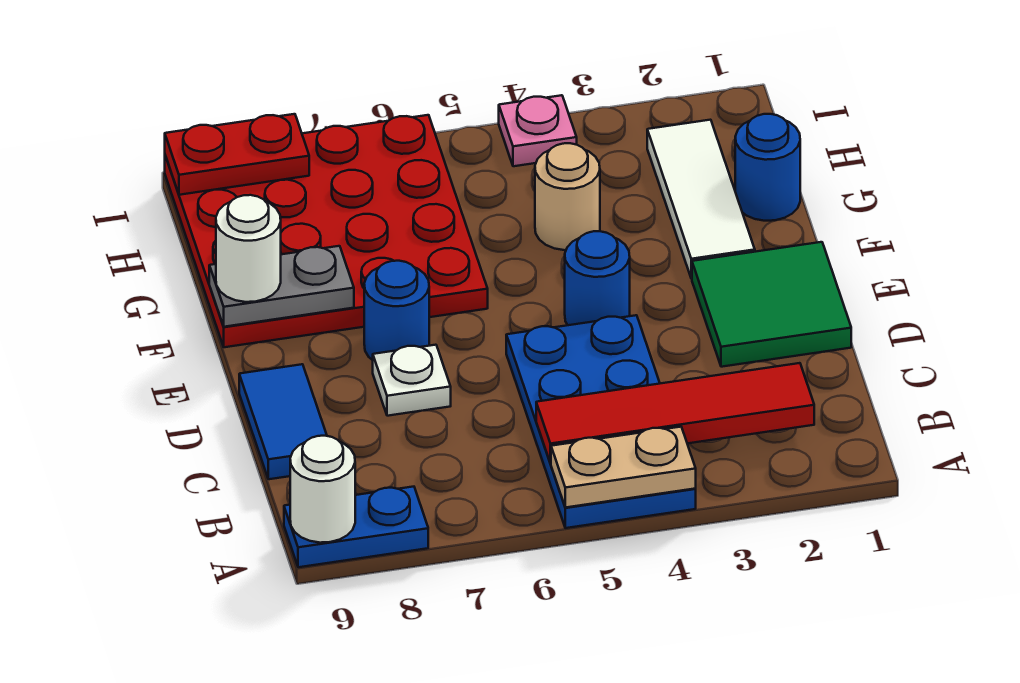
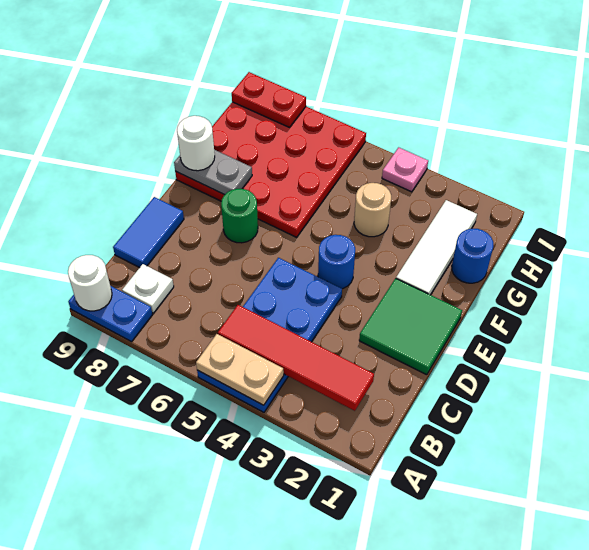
white plate D7 level 1 -> white plate B8 level 1
blue round brick E7 level 1 -> green round brick E7 level 1

